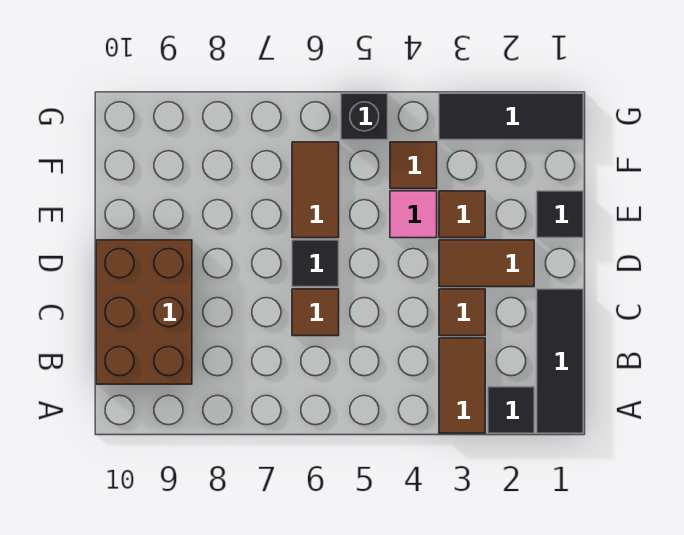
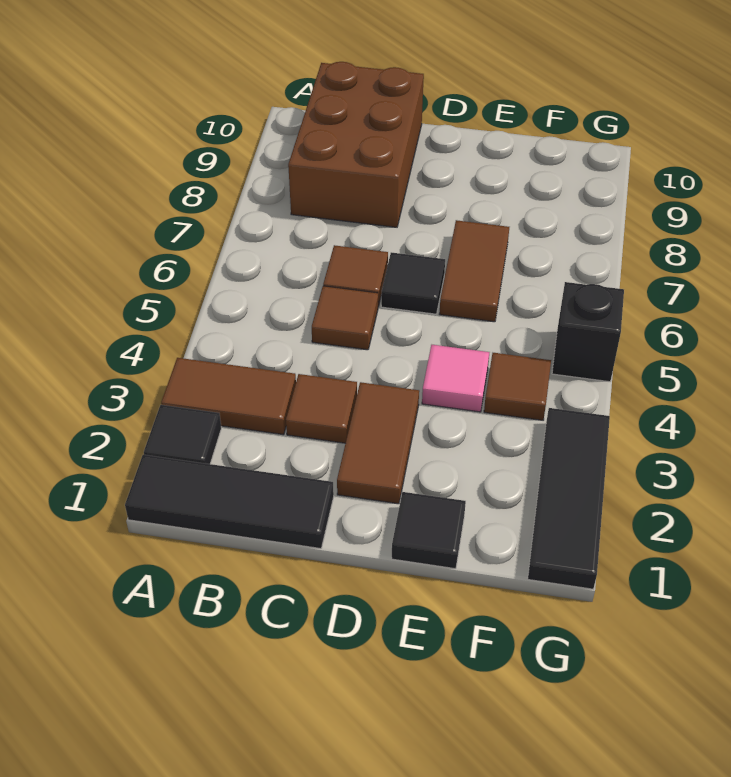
brown brick B9:D10 level 1 -> brown brick B8:C10 level 1
brown tile E3 level 1 -> brown tile C5 level 1
brown tile E6:F6 level 1 -> brown tile E6:E7 level 1

